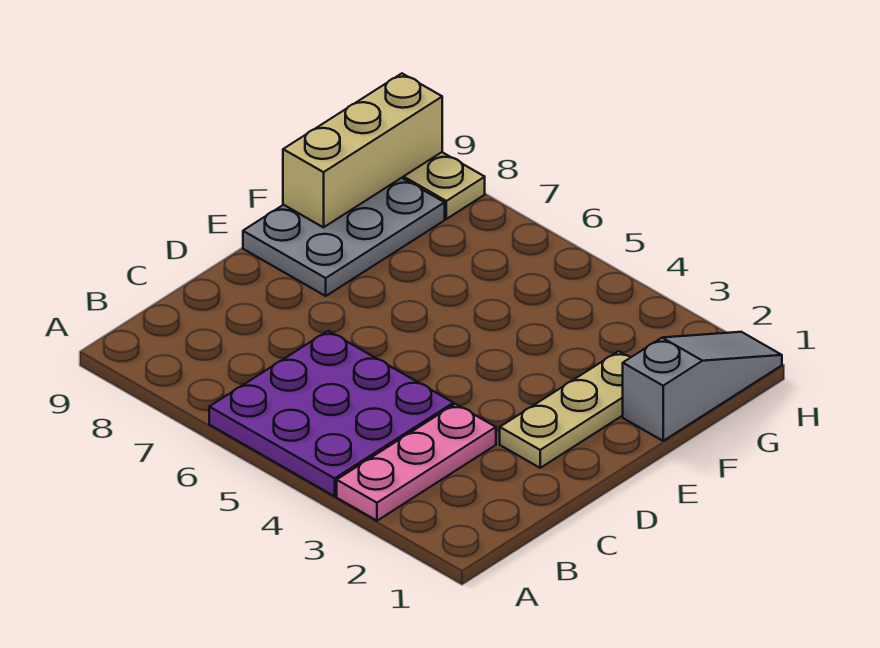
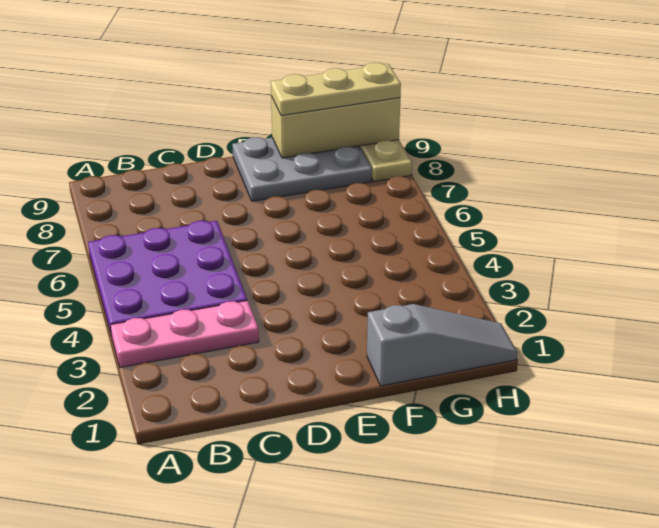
tan plate D2:F2 level 1 -> tan plate F9:H9 level 3

